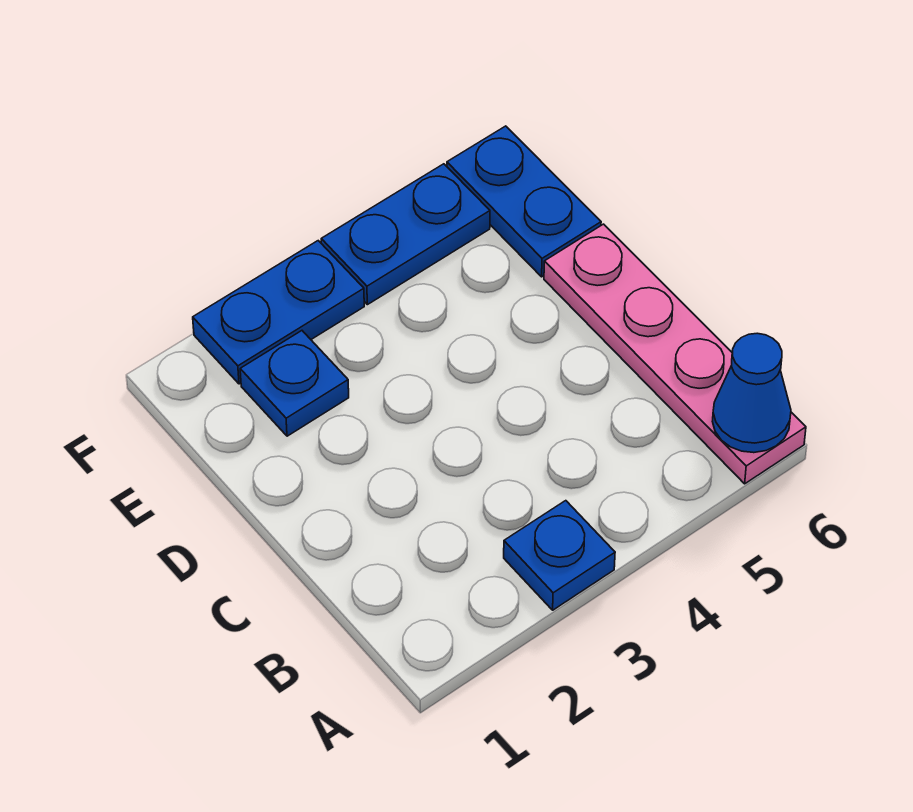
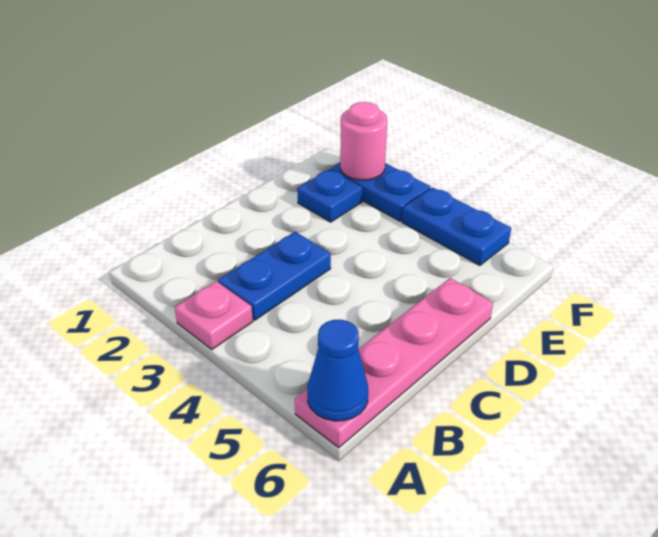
blue plate A3 level 1 -> pink plate A3 level 1
blue plate E6:F6 level 1 -> blue plate B3:C3 level 1
none -> pink round brick F2 level 2

